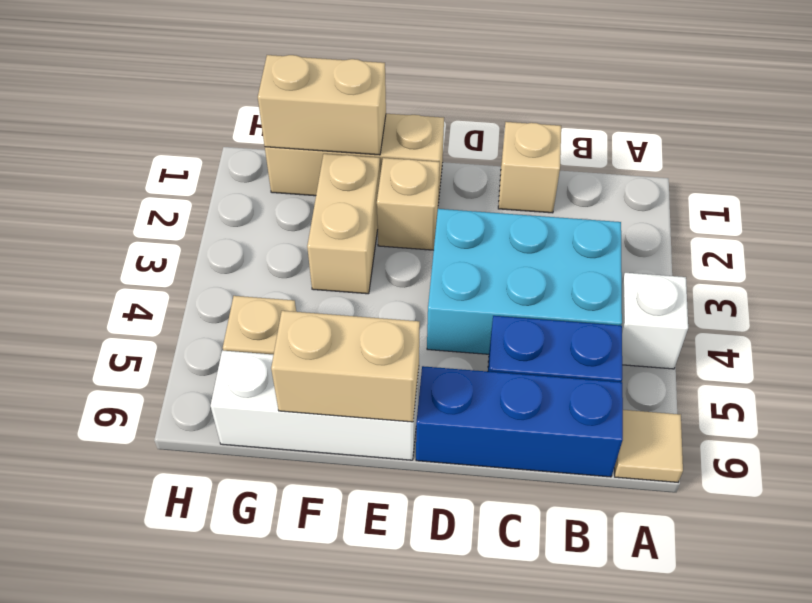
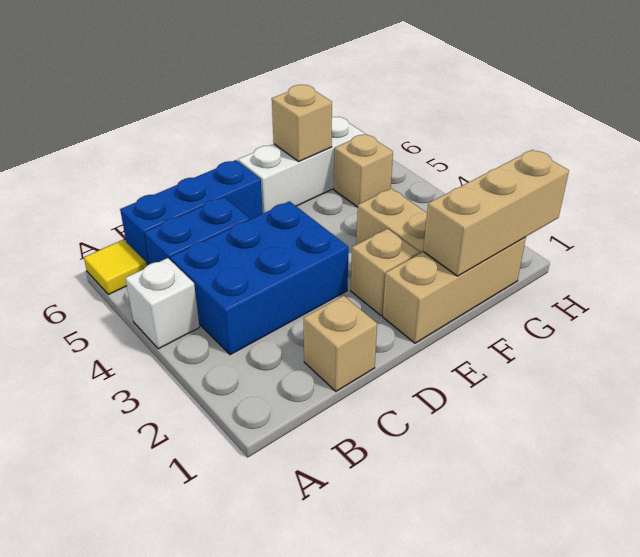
tan tile A6 level 1 -> yellow tile A6 level 1
cyan brick B3:D4 level 1 -> blue brick B3:D4 level 1
tan brick E6:F6 level 2 -> tan brick F6 level 2
tan brick F1:G1 level 2 -> tan brick F1:H1 level 2

